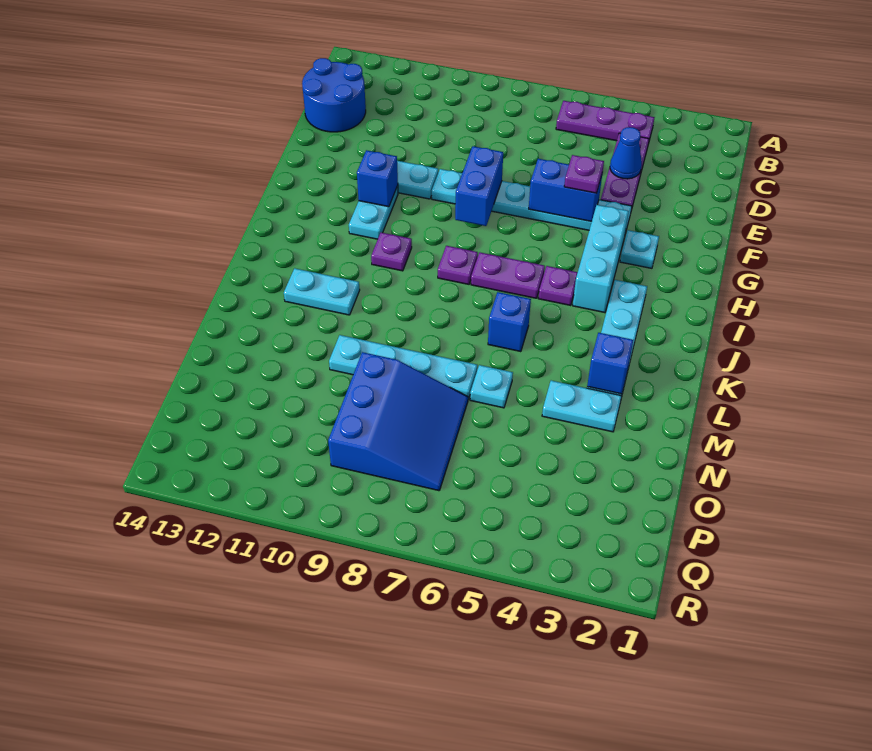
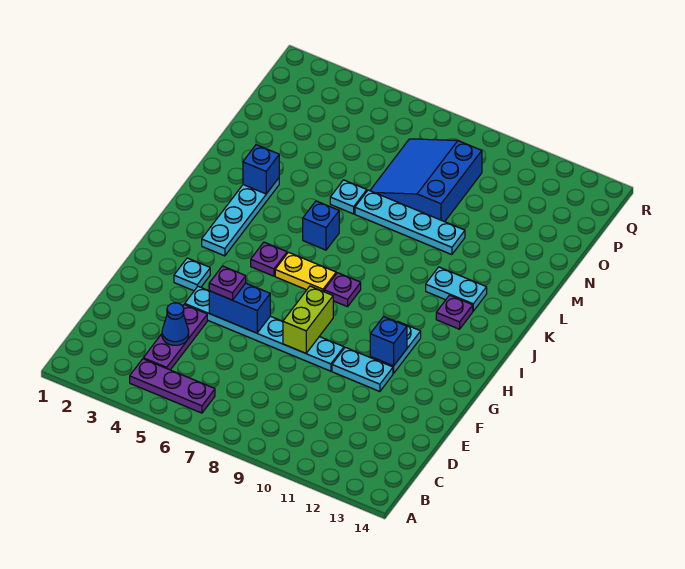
blue round brick C13:D14 level 1 -> none
blue brick F8:G8 level 2 -> lime brick F8:G8 level 2
cyan brick G4:I4 level 1 -> none
purple plate I6:I7 level 1 -> yellow plate I6:I7 level 1
purple plate I10 level 1 -> purple plate J12 level 1
cyan plate M3:M4 level 1 -> none

